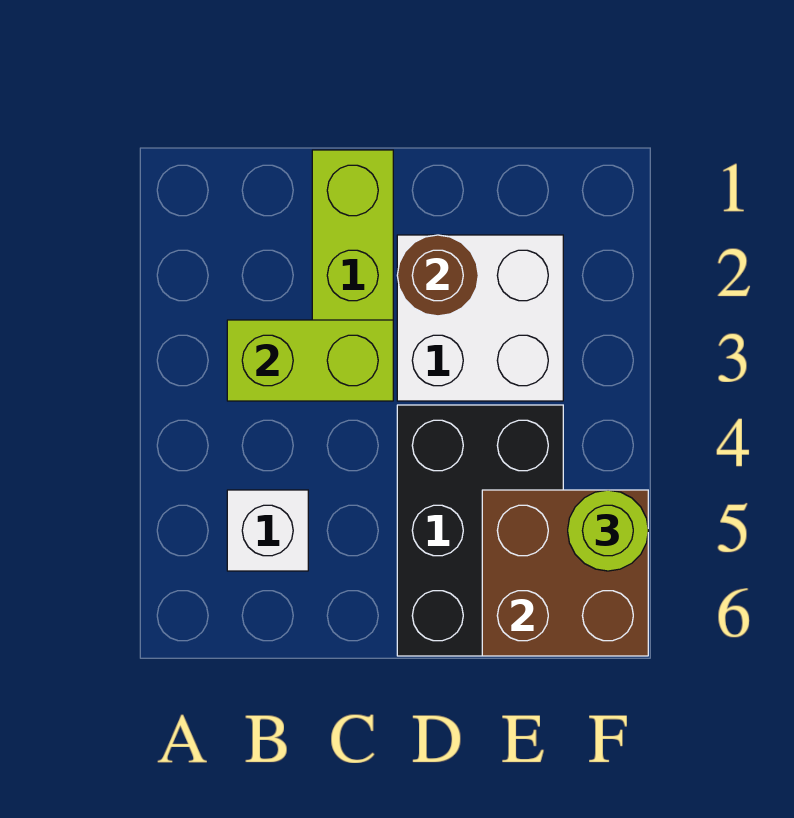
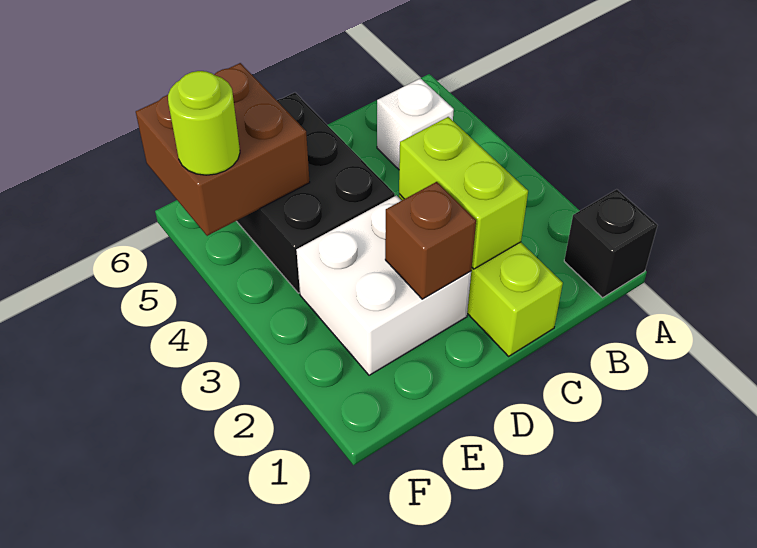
none -> black brick A1 level 1
lime brick B3:C3 level 2 -> lime brick C2:C3 level 2
brown round brick D2 level 2 -> brown brick D2 level 2

